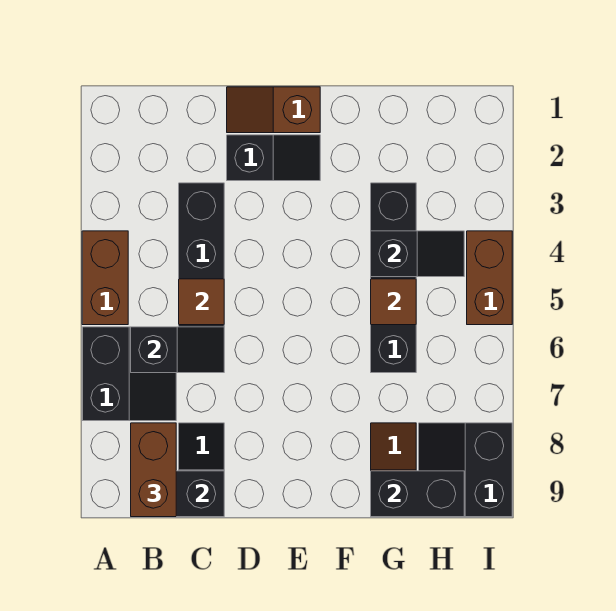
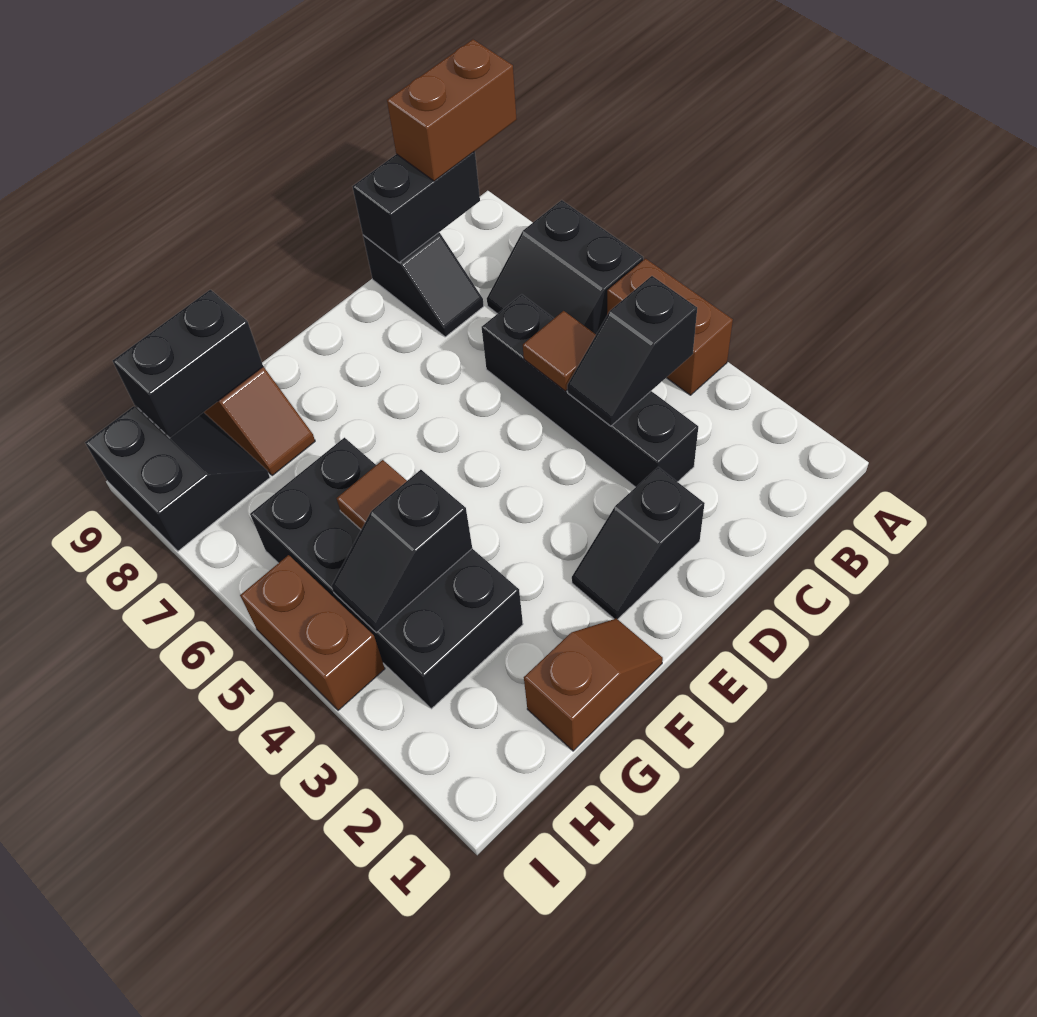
black slope B6:C6 level 2 top B -> black slope B4:C4 level 2 top B
brown brick B8:B9 level 3 -> brown brick A9:B9 level 3
brown slope D1:E1 level 1 top E -> brown slope F1:G1 level 1 top G
black brick G3:G6 level 1 -> black brick G3:H6 level 1

